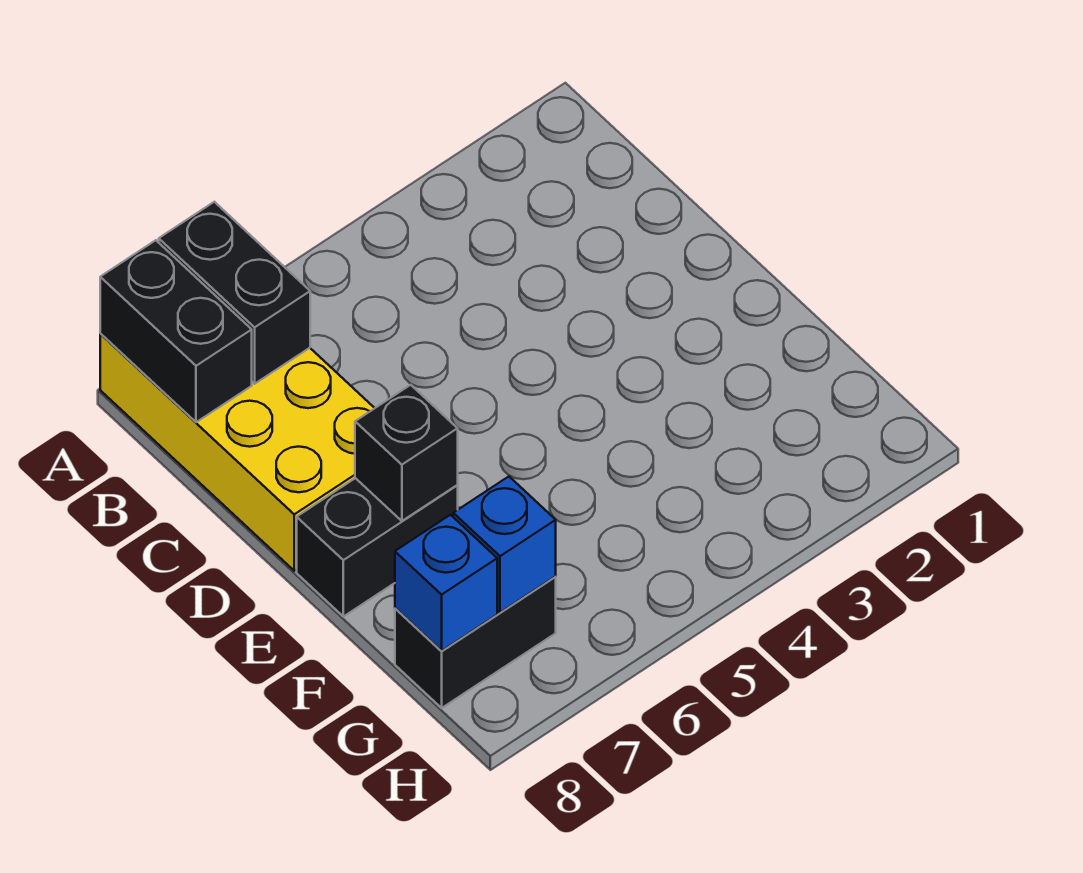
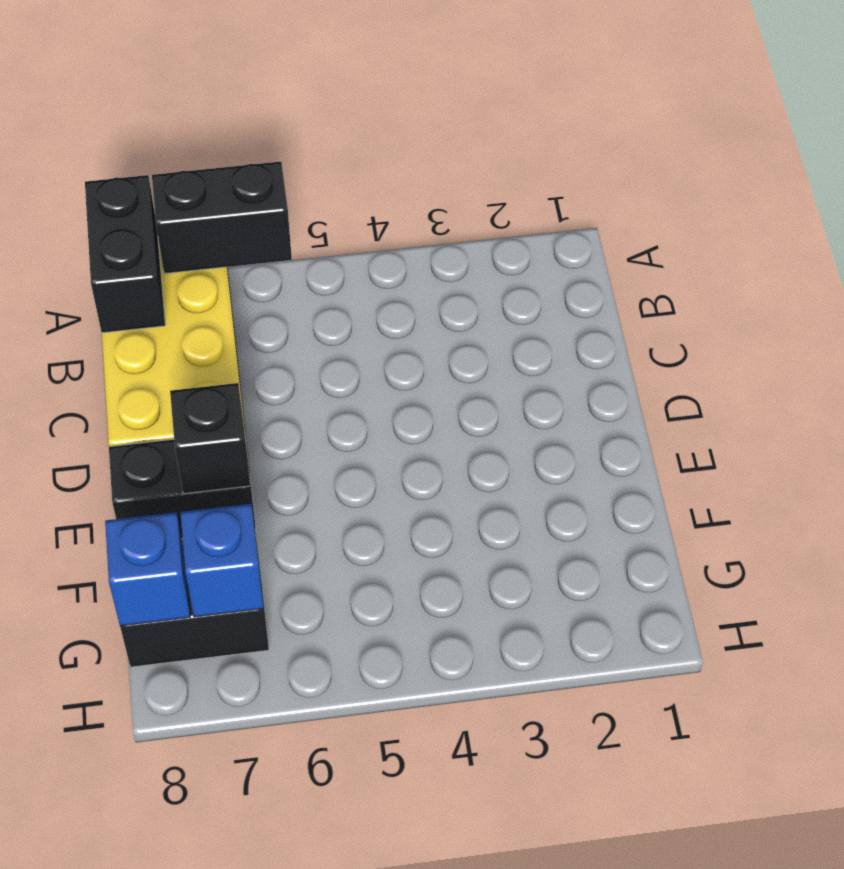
black brick A7:B7 level 2 -> black brick A6:A7 level 2

